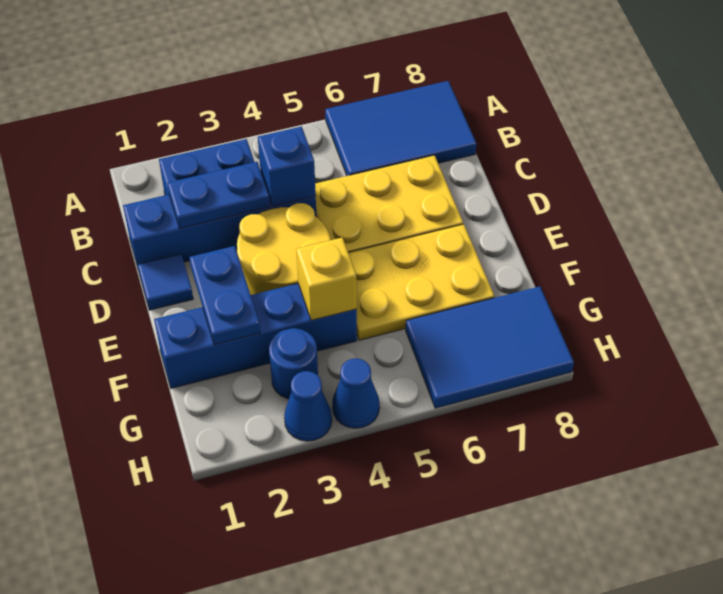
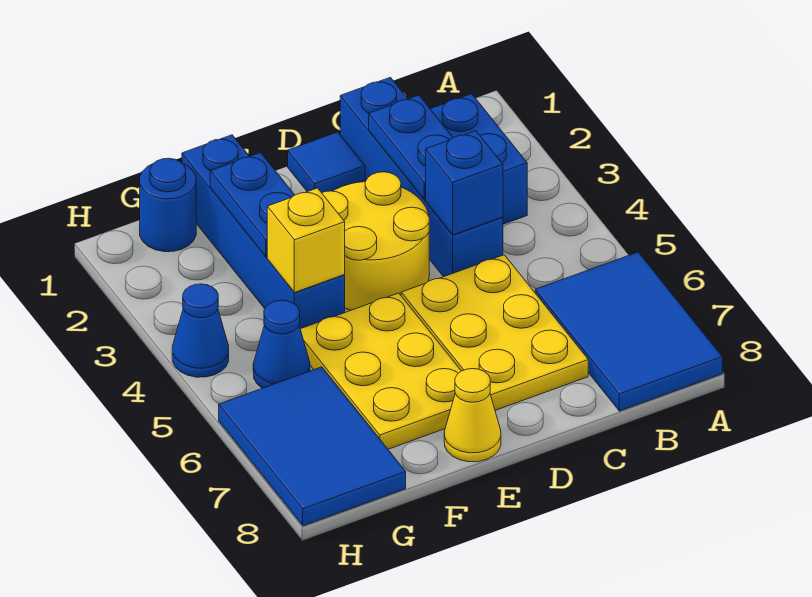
blue plate E2:F2 level 2 -> blue plate F2:F3 level 2
none -> yellow cone E8 level 1
blue round brick G3 level 1 -> blue round brick G1 level 1
blue cone H3 level 1 -> blue cone G5 level 1

